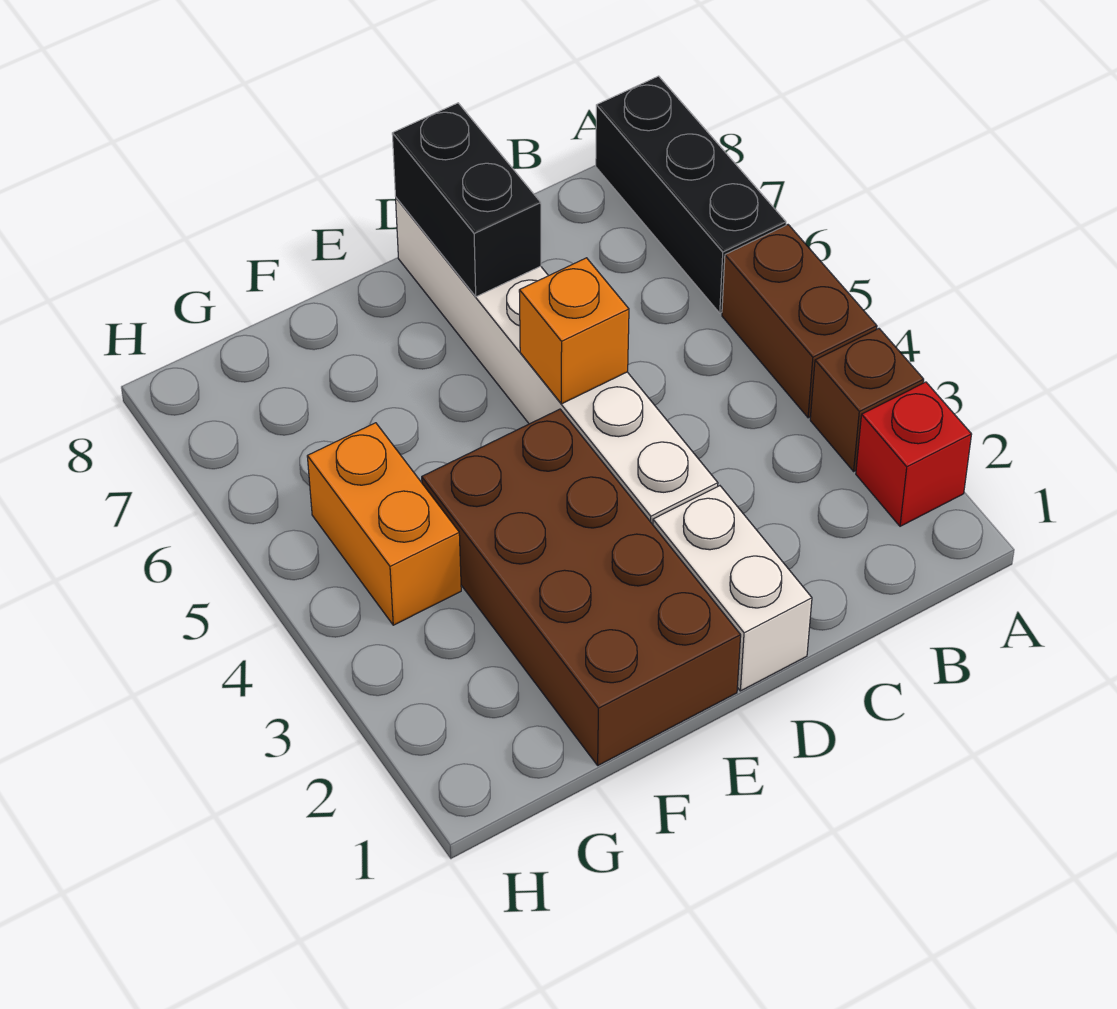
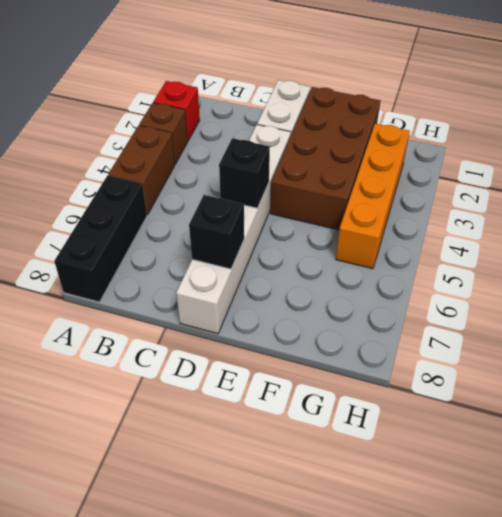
orange brick D5 level 2 -> black brick D5 level 2
black brick D7:D8 level 2 -> black brick D7 level 2
orange brick G4:G5 level 1 -> orange brick G2:G5 level 1

